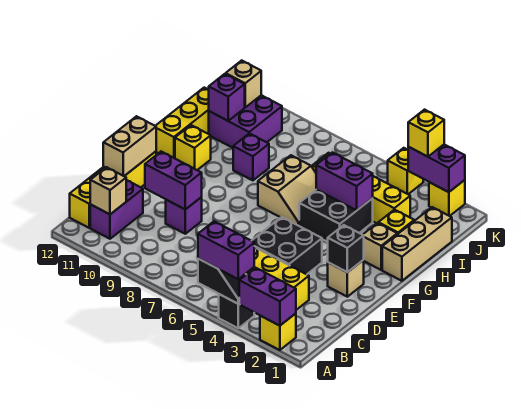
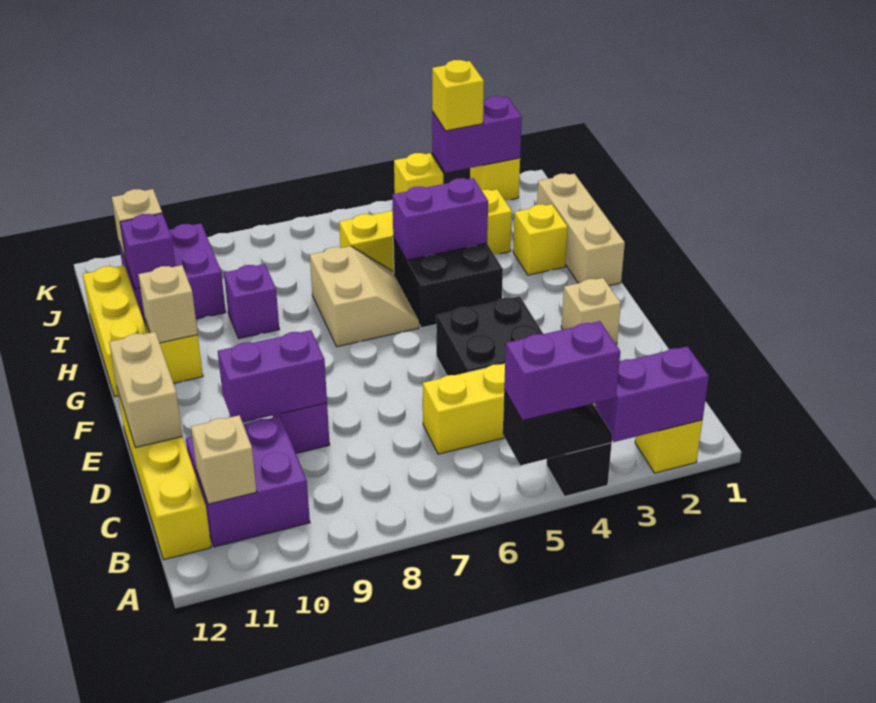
purple brick B11:C11 level 1 -> purple brick B10:C11 level 1
black brick E2 level 2 -> none
tan brick G2 level 1 -> tan brick G11 level 2

